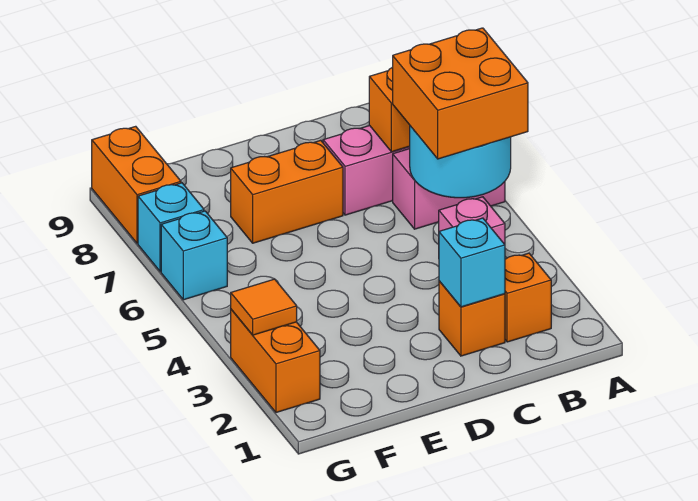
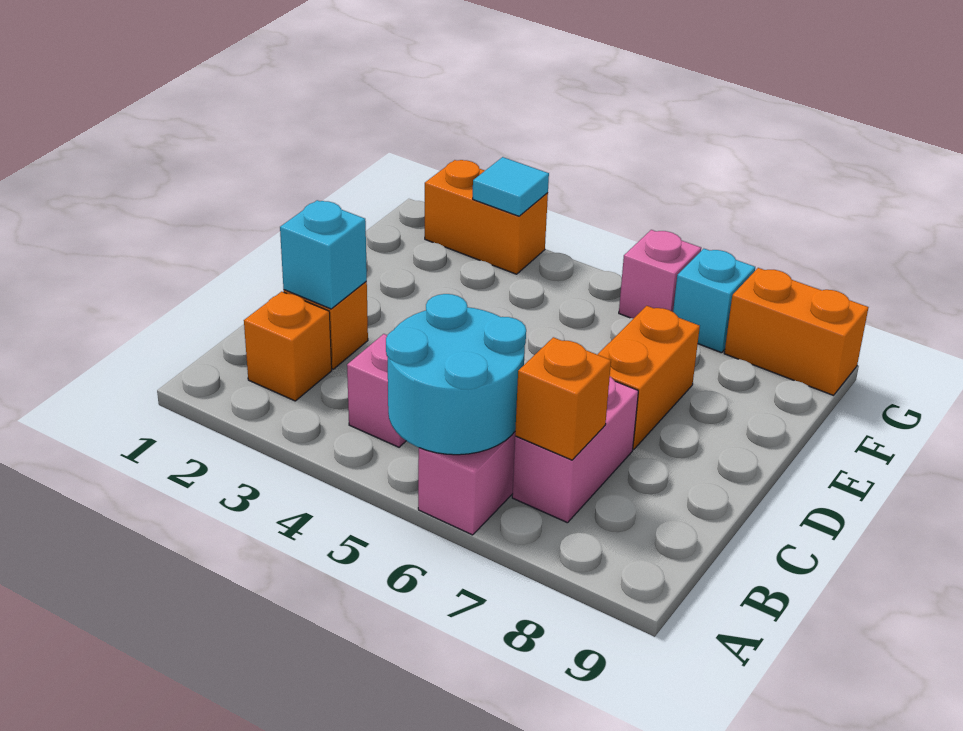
orange brick A5:B6 level 3 -> none
orange tile G3 level 2 -> cyan tile G3 level 2
cyan brick G6 level 1 -> pink brick G6 level 1

